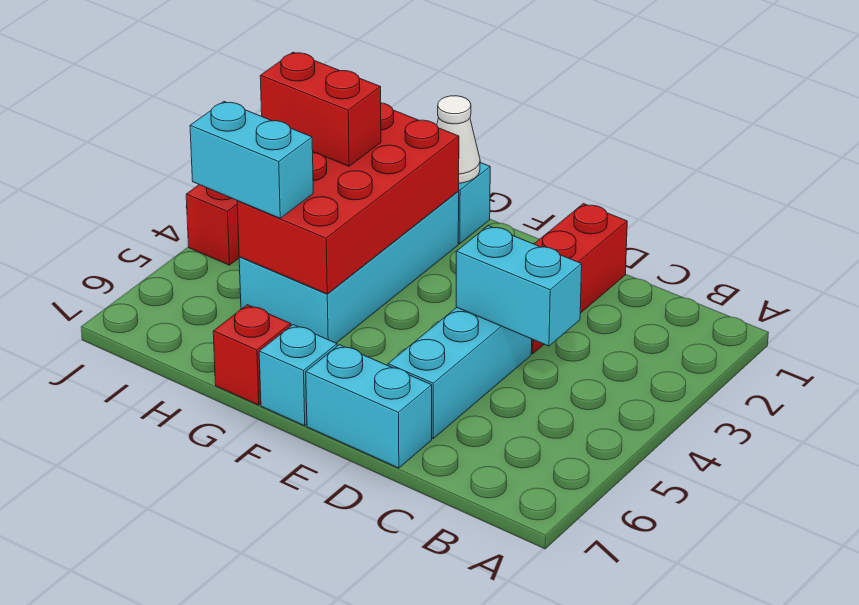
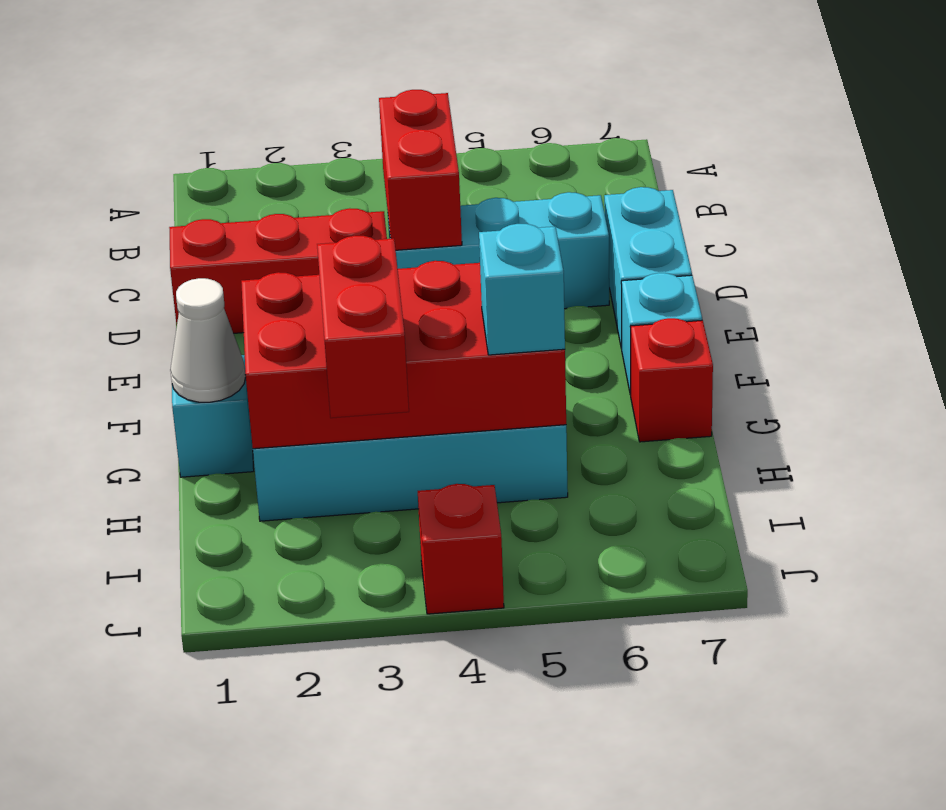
cyan brick C4:D4 level 2 -> red brick C4:D4 level 2
cyan brick H5:I5 level 3 -> cyan brick H5 level 3

